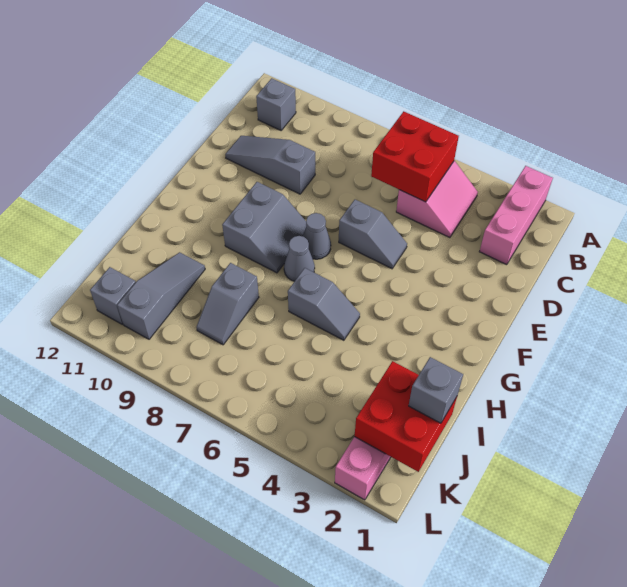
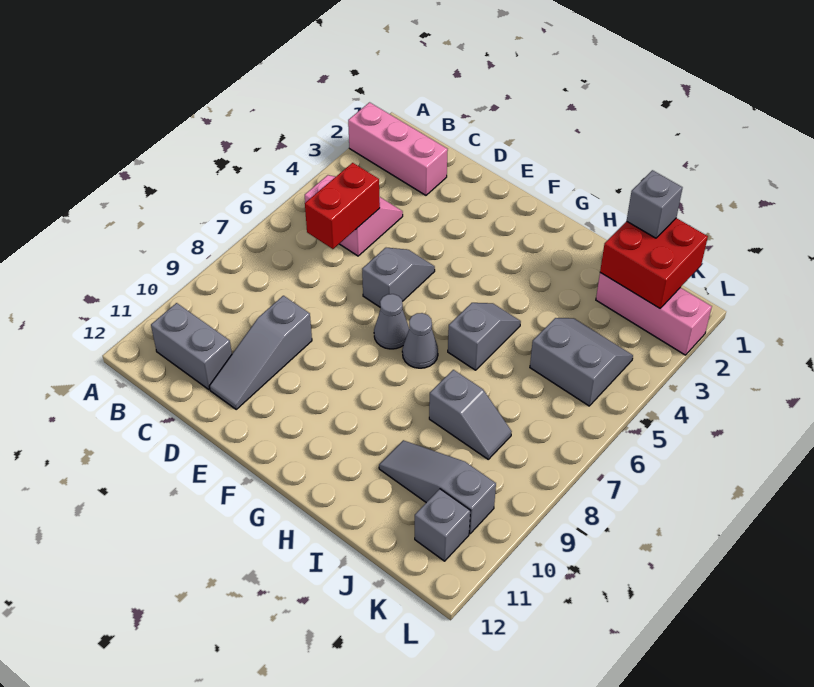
red brick B5:C6 level 2 -> red brick C5:C6 level 2
grey brick B11 level 1 -> grey brick B11:C11 level 1
grey slope F8:G9 level 1 top 9 -> grey slope J4:K5 level 1 top 5

